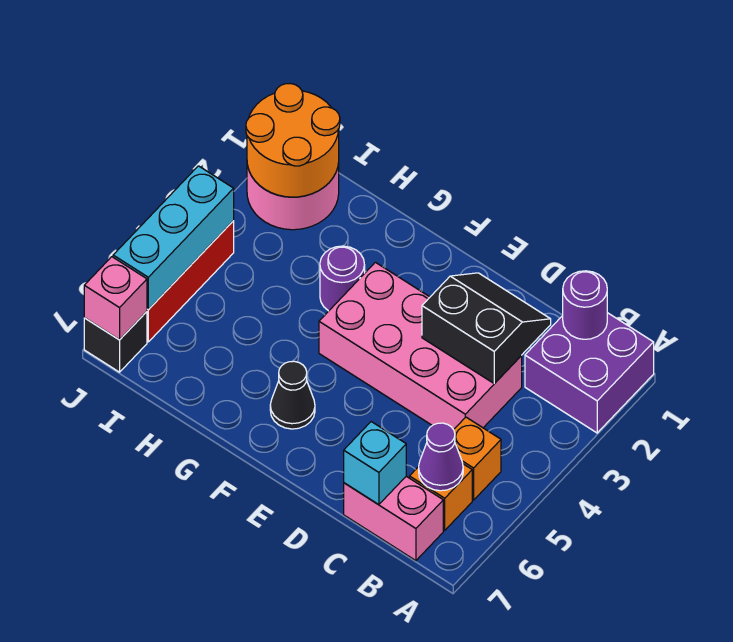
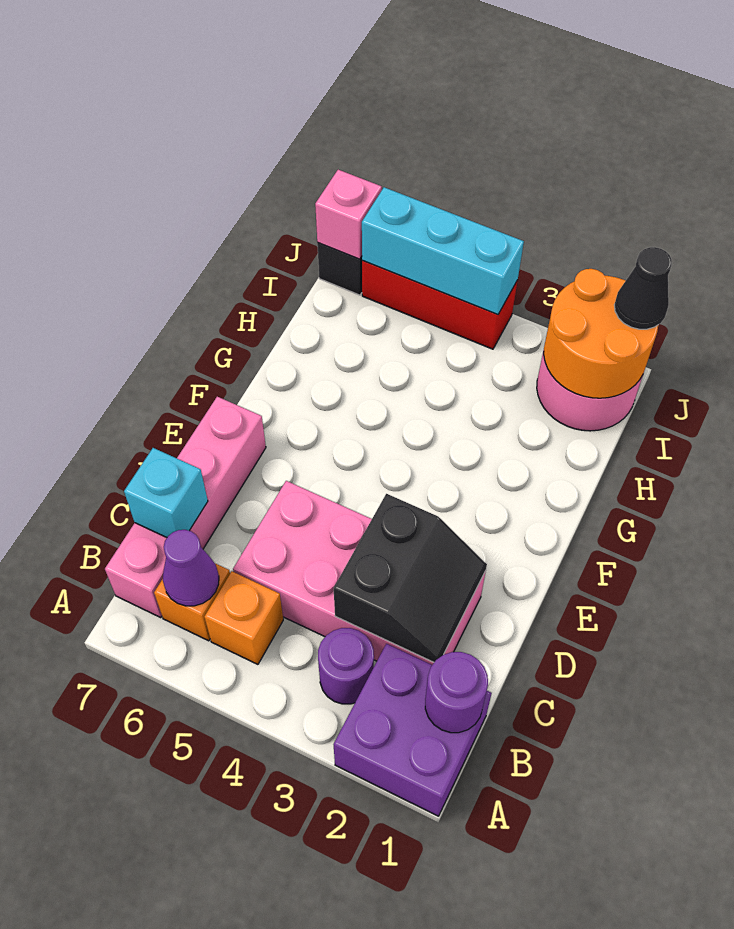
pink brick B7:C7 level 1 -> pink brick B7:E7 level 1
pink brick C3:F4 level 1 -> pink brick C2:D5 level 1
black cone F6 level 1 -> black cone J1 level 3
purple round brick G3 level 1 -> purple round brick B3 level 1

